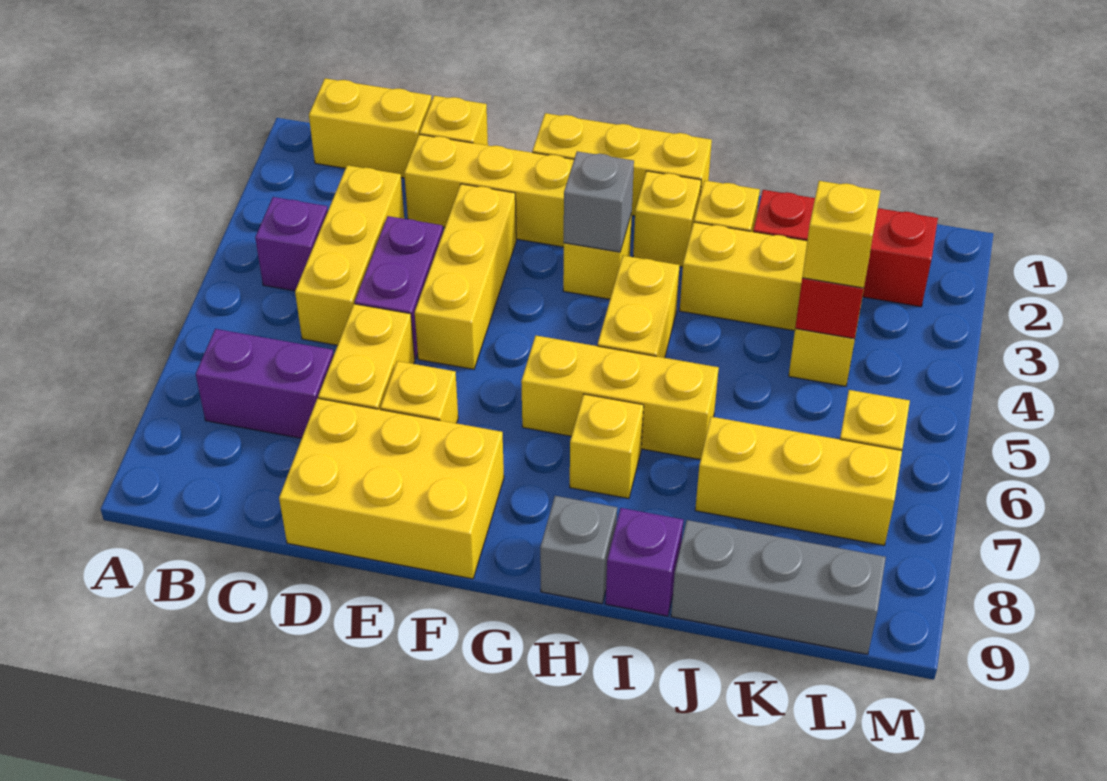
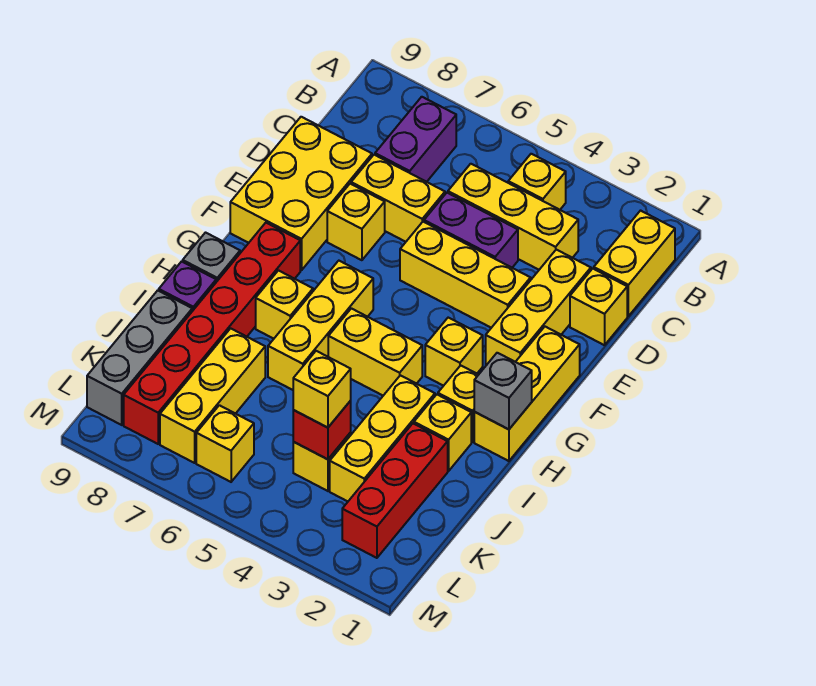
purple brick B4 level 1 -> yellow brick B4 level 1
grey brick G3 level 2 -> grey brick H1 level 2
none -> red brick G8:L8 level 1

